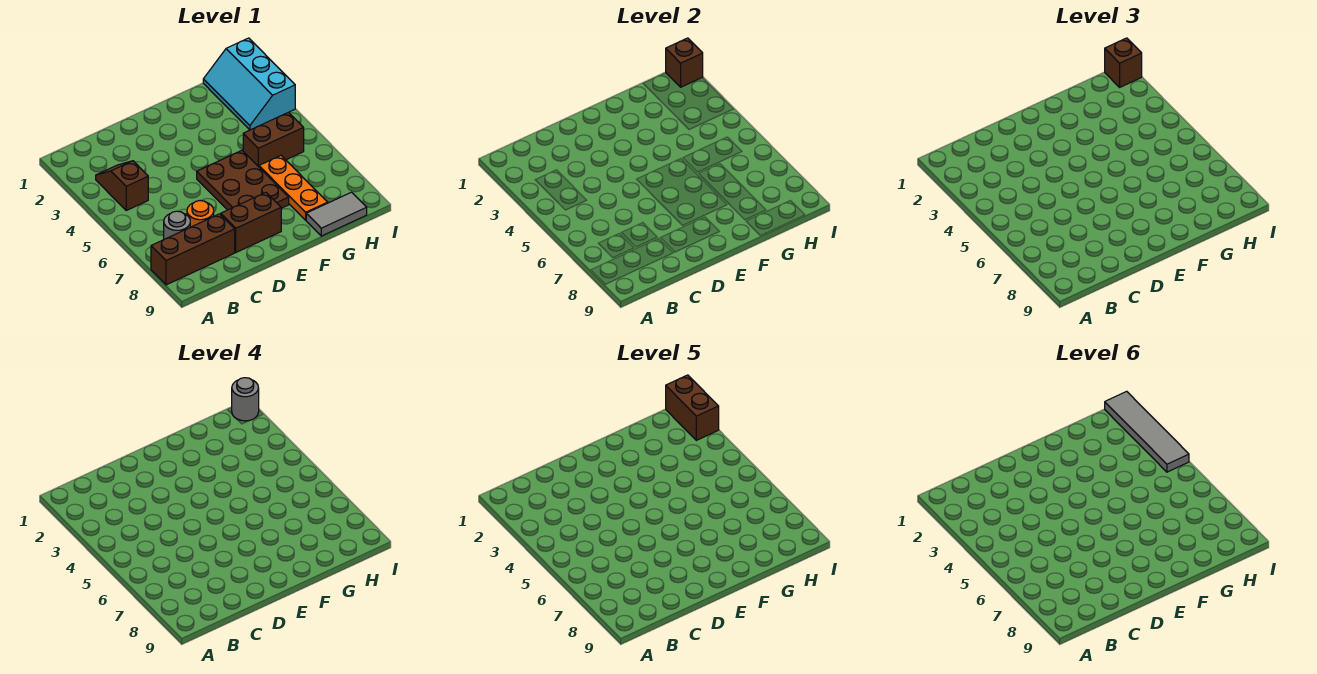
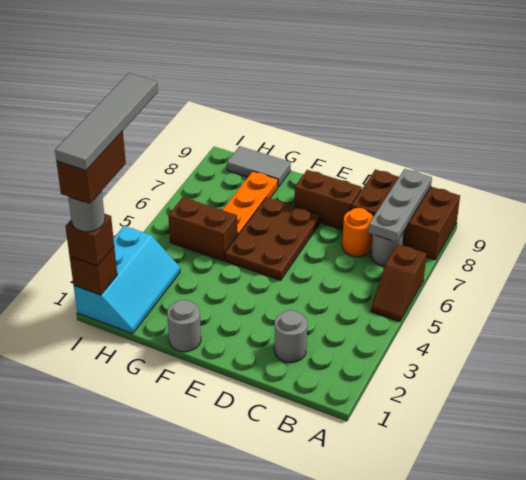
brown brick A8:C8 level 1 -> brown brick A8:C9 level 1
brown slope B3:B4 level 1 top 4 -> brown slope A5:A6 level 1 top 6
none -> grey plate B7:B9 level 2
none -> grey round brick C2 level 1
none -> grey round brick F1 level 1

